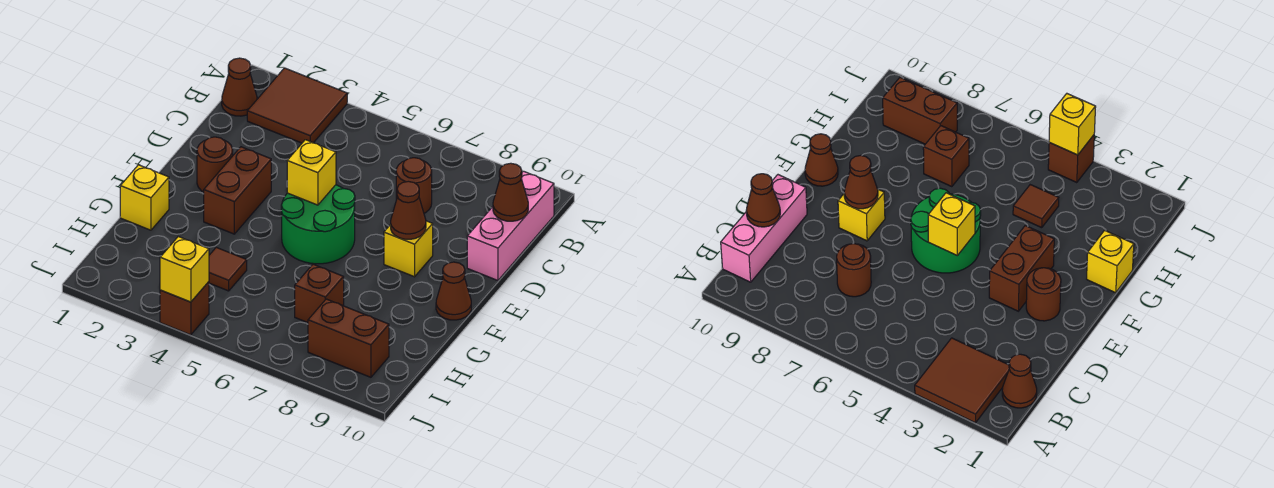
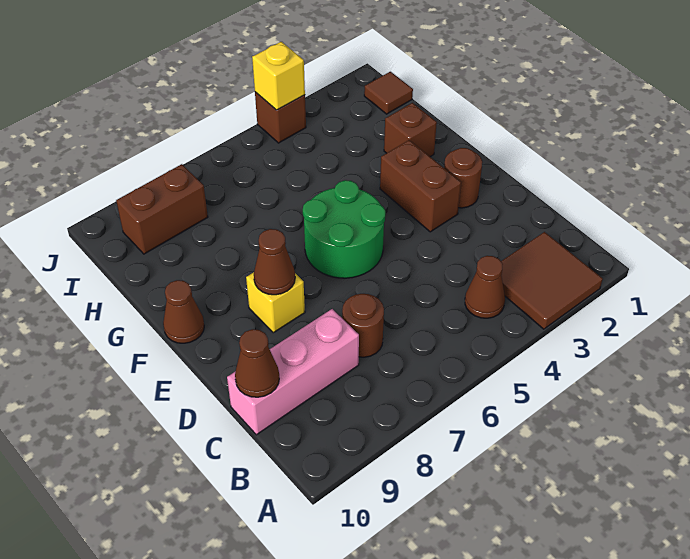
brown cone B1 level 1 -> brown cone B4 level 1
pink brick B10:D10 level 1 -> pink brick C8:C10 level 1
yellow brick E5 level 2 -> none
yellow brick G1 level 1 -> none
brown tile H4 level 1 -> brown tile I1 level 1
brown brick H7 level 1 -> brown brick G2 level 1

